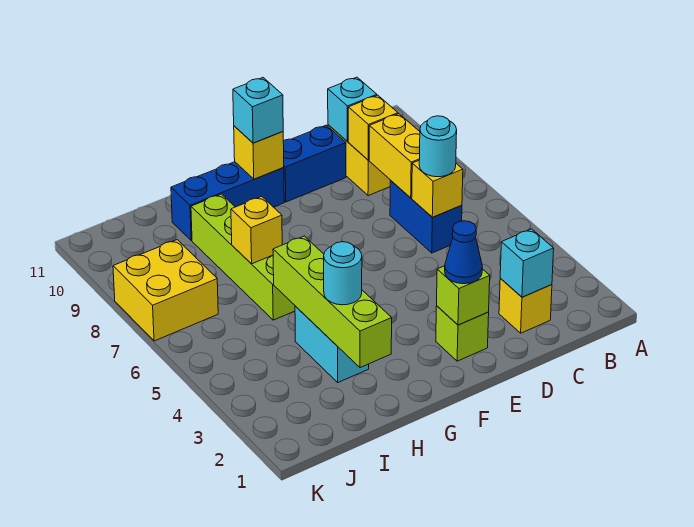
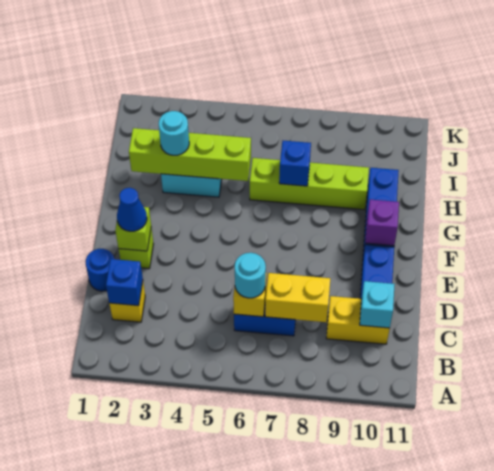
cyan brick C2 level 2 -> blue brick C2 level 2
yellow brick C9 level 2 -> none
none -> blue round brick D1 level 1
yellow brick F10 level 2 -> purple brick F10 level 2
cyan brick F10 level 3 -> none
yellow brick H7 level 2 -> blue brick H7 level 2
yellow brick J7:K8 level 1 -> none

